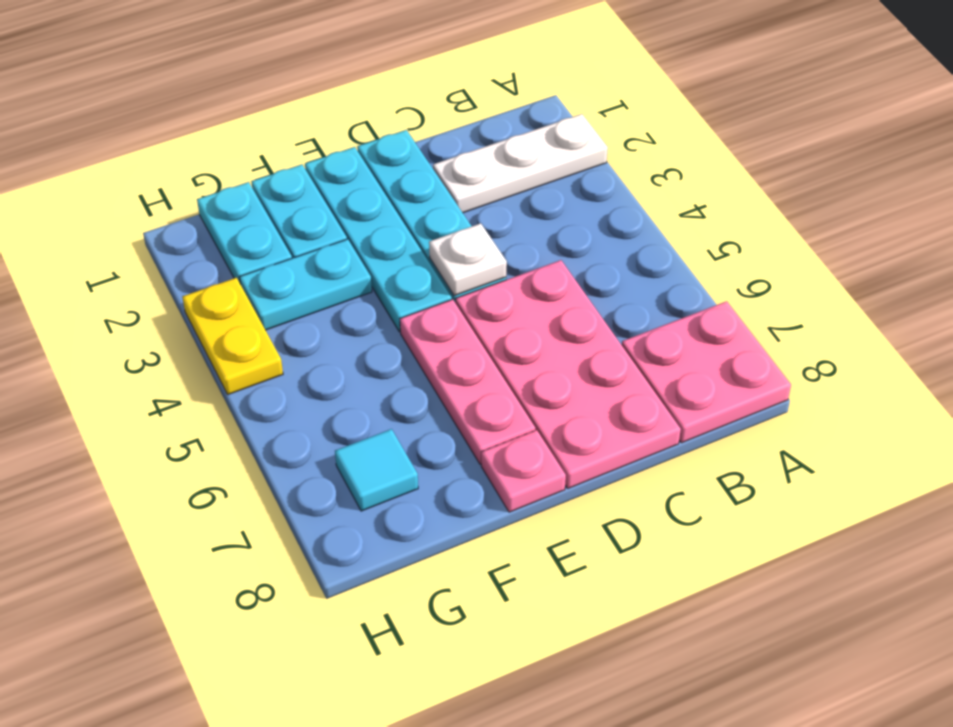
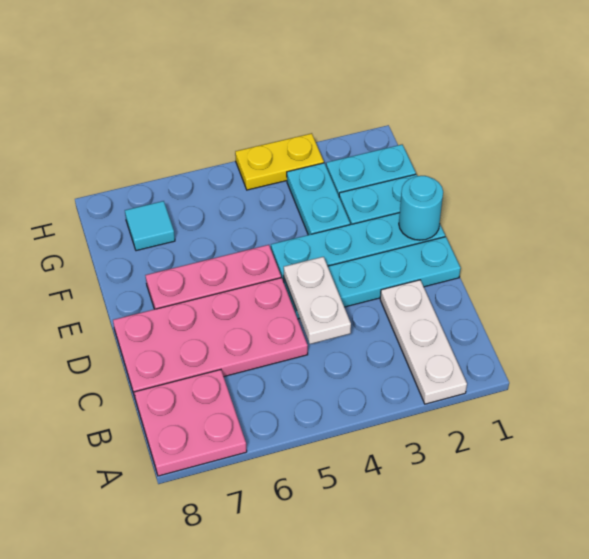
white plate D4 level 2 -> white plate C4:D4 level 2
none -> cyan round brick E1 level 2
pink plate E8 level 1 -> none

